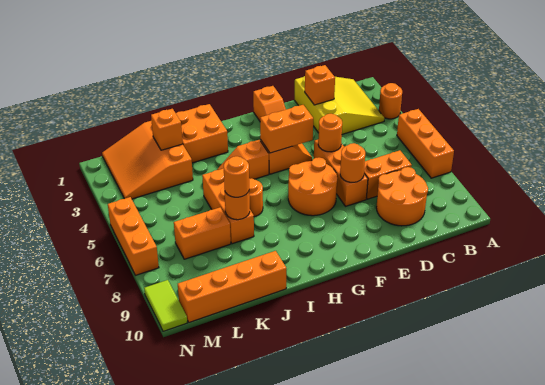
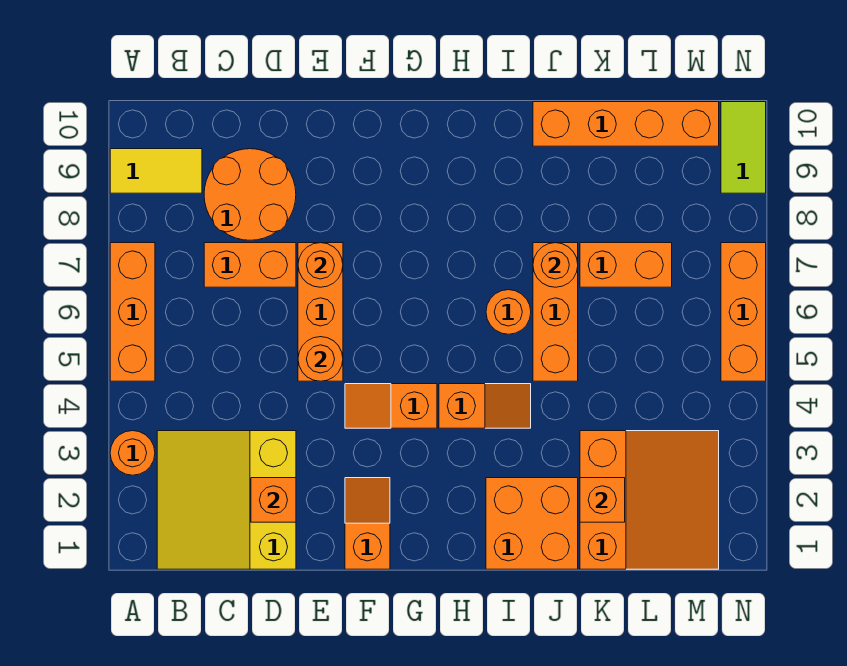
none -> yellow tile A9:B9 level 1
orange brick F4:G4 level 2 -> none
orange round brick F6:G7 level 1 -> none
orange round brick J7 level 3 -> none

